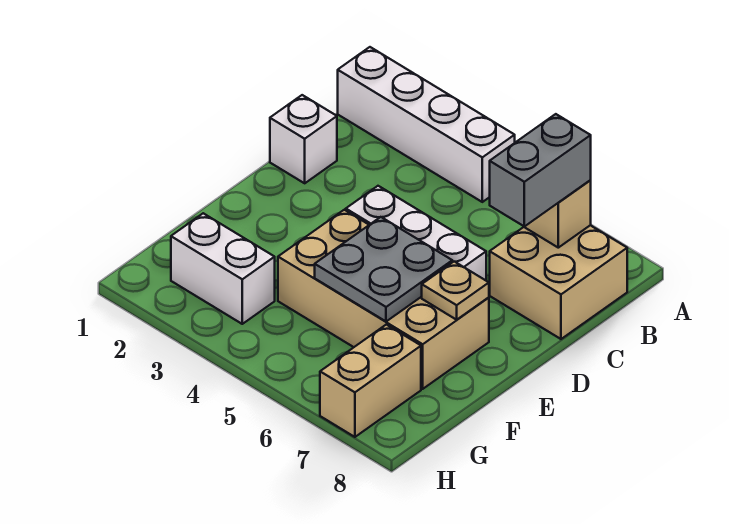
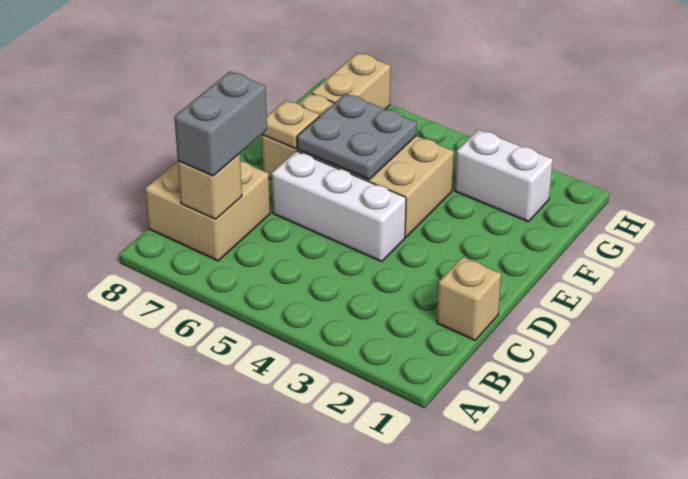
white brick A1:A4 level 1 -> none
white brick C1 level 1 -> tan brick C1 level 1

